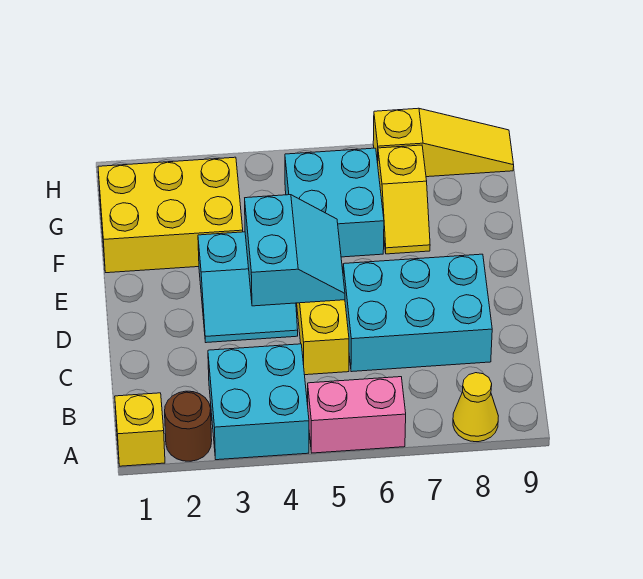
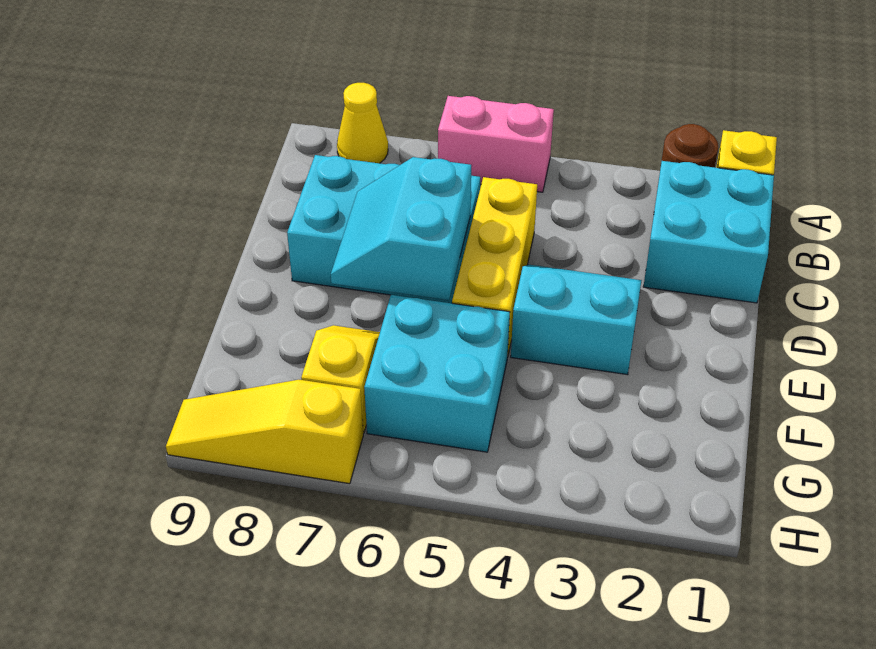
cyan brick A3:B4 level 1 -> cyan brick B1:C2 level 1
cyan slope D4:E5 level 2 top 4 -> cyan slope D6:E7 level 2 top 6
yellow brick F1:G3 level 1 -> none

